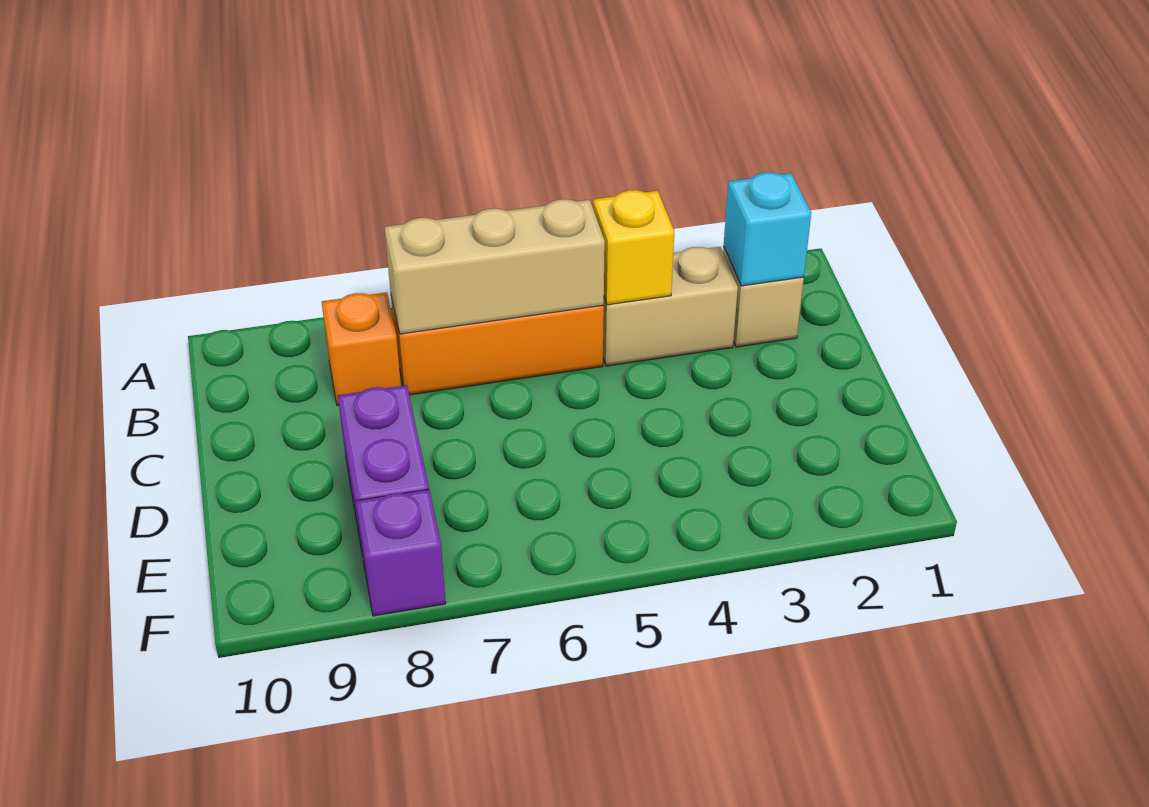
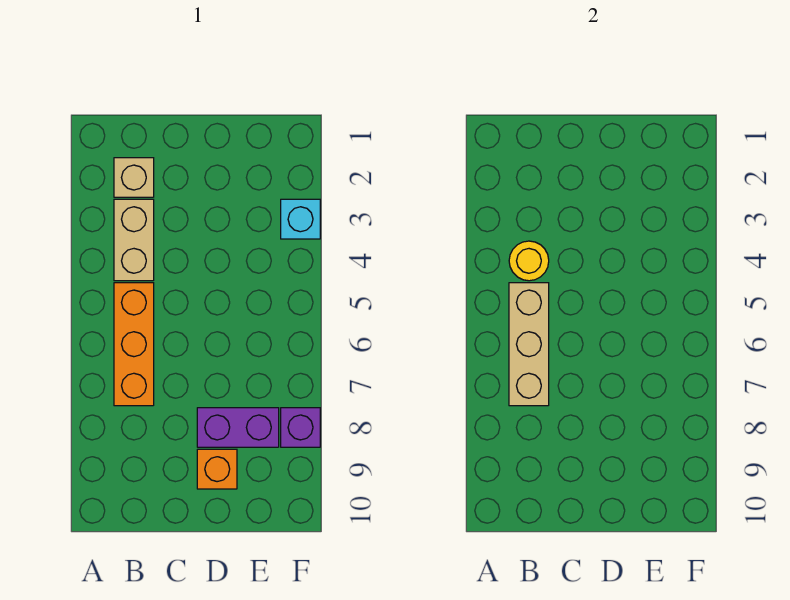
cyan brick B2 level 2 -> cyan brick F3 level 1
yellow brick B4 level 2 -> yellow round brick B4 level 2
orange brick B8 level 1 -> orange brick D9 level 1

